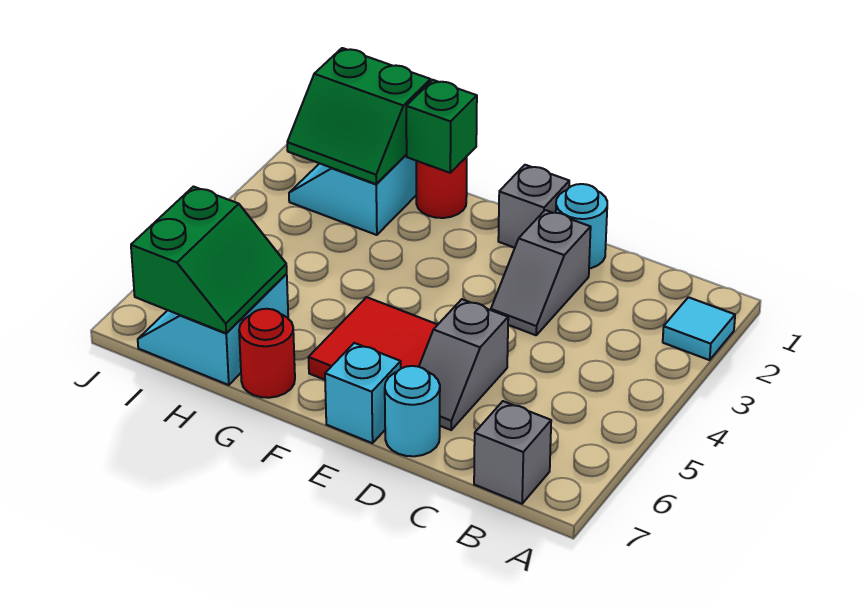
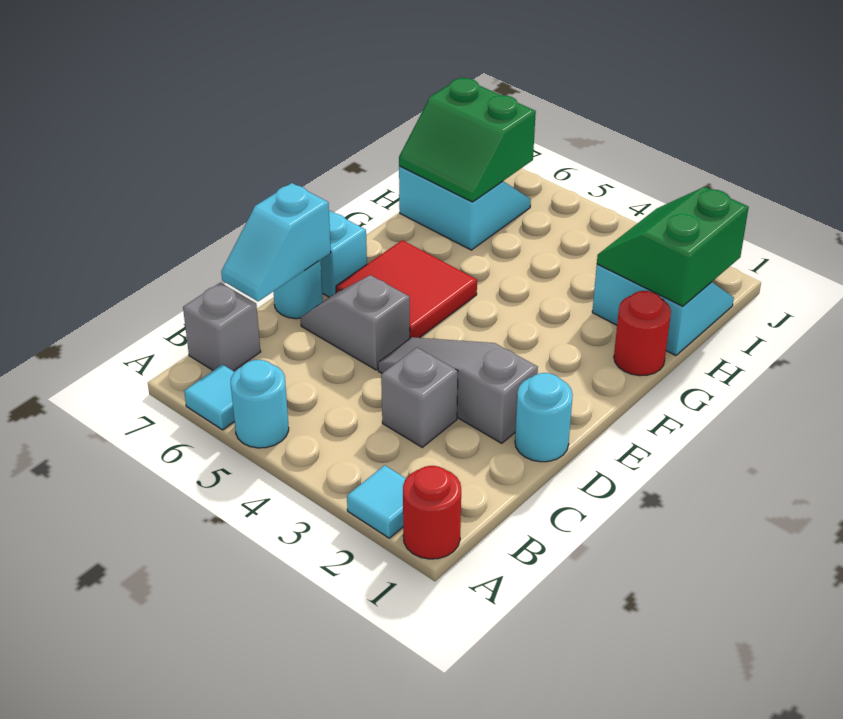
none -> cyan round brick A5 level 1
none -> cyan tile A6 level 1
none -> cyan slope C7:D7 level 2 top D
grey slope D2:D3 level 1 top 2 -> grey slope D2:D4 level 1 top 2
grey brick E1 level 1 -> grey brick C3 level 1
green brick G1 level 2 -> none
red round brick G7 level 1 -> red round brick A1 level 1

